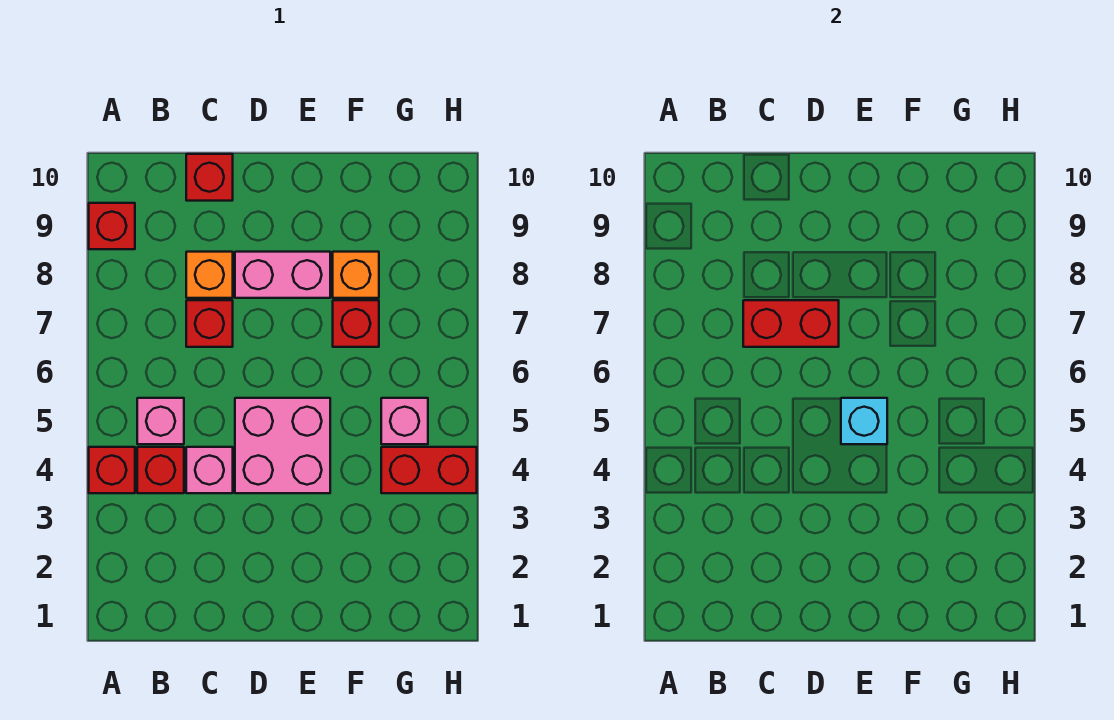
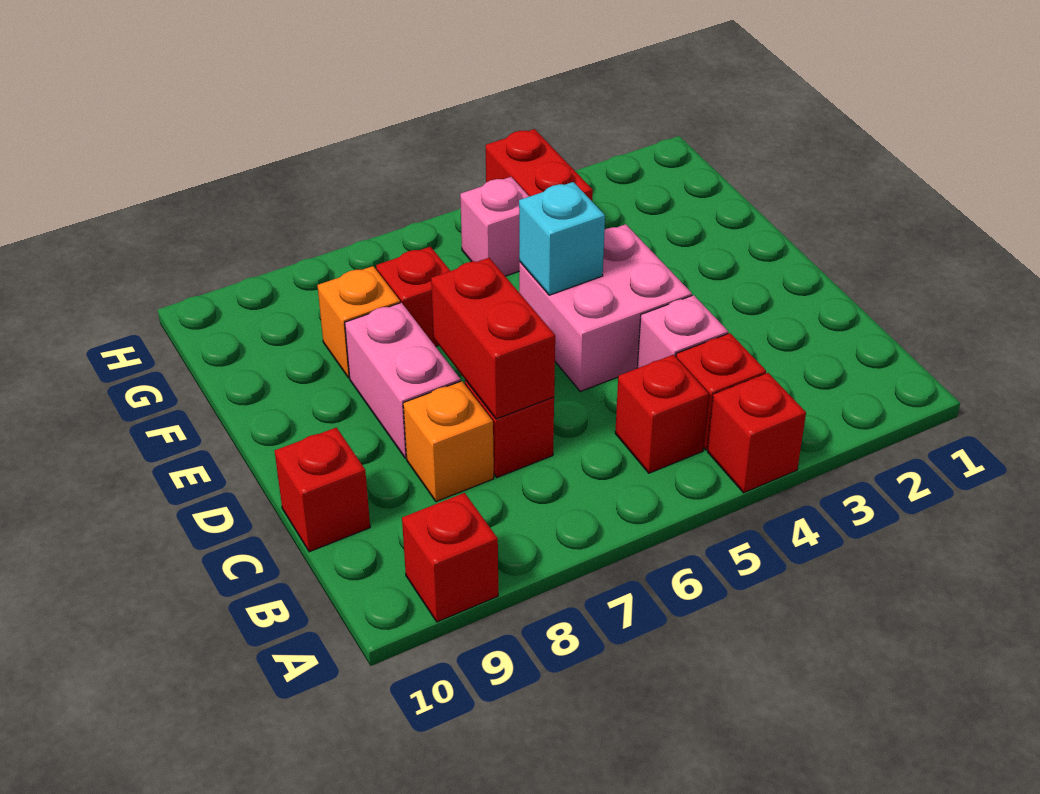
pink brick B5 level 1 -> red brick B5 level 1

